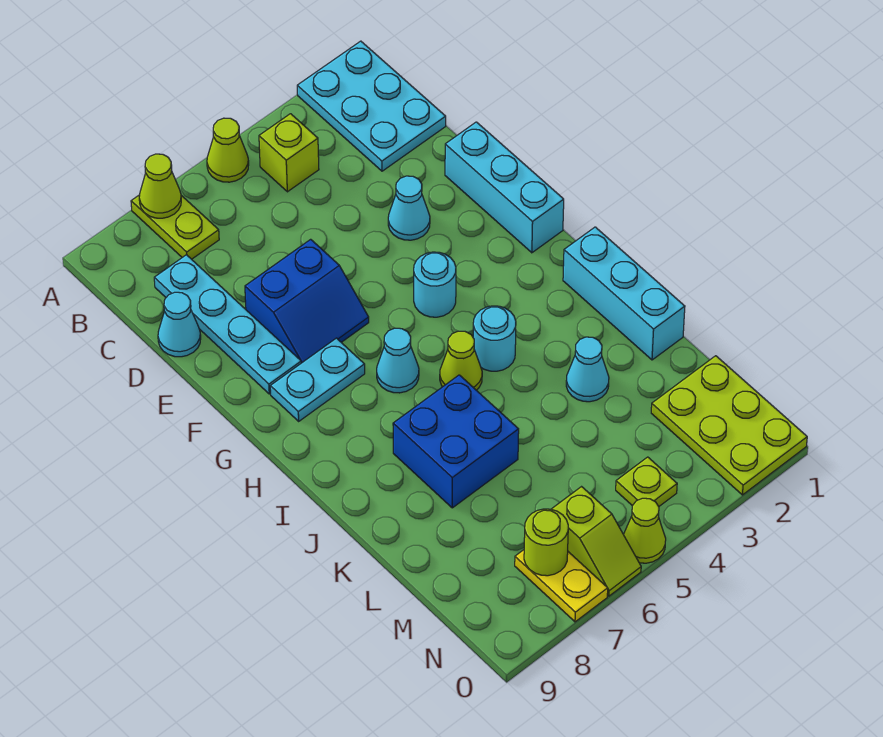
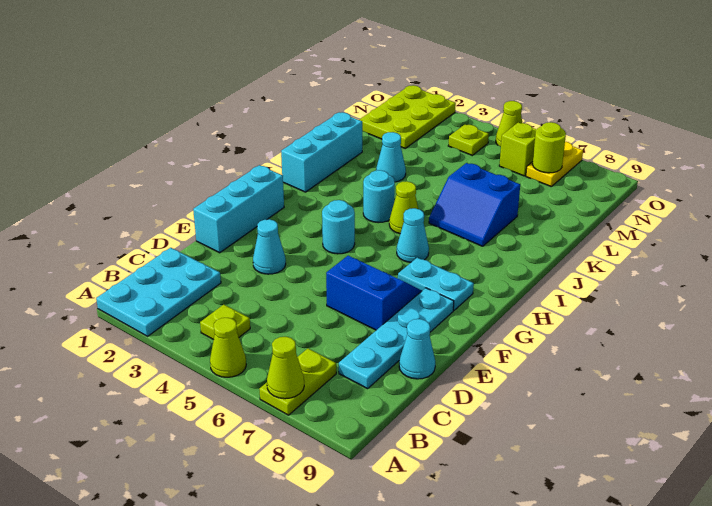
lime brick B4 level 1 -> lime plate B4 level 1
blue brick J6:K7 level 1 -> blue slope J6:K7 level 1 top K

